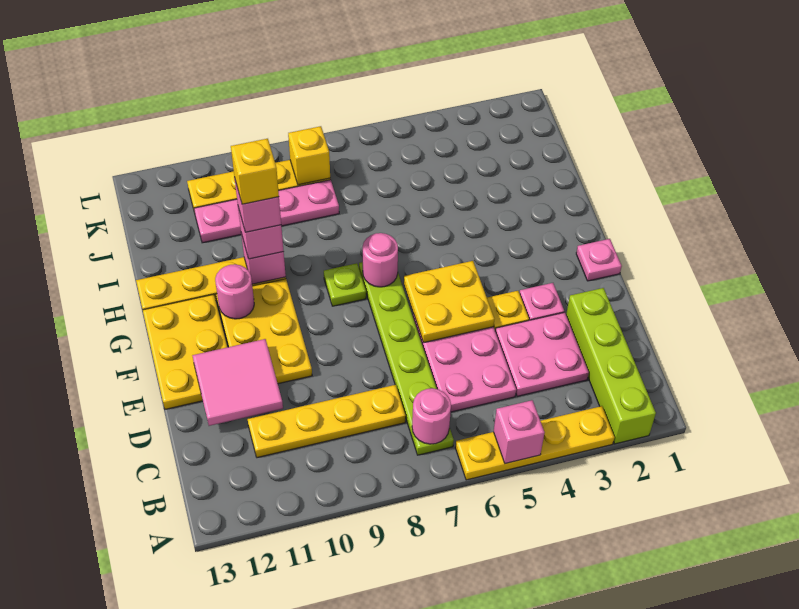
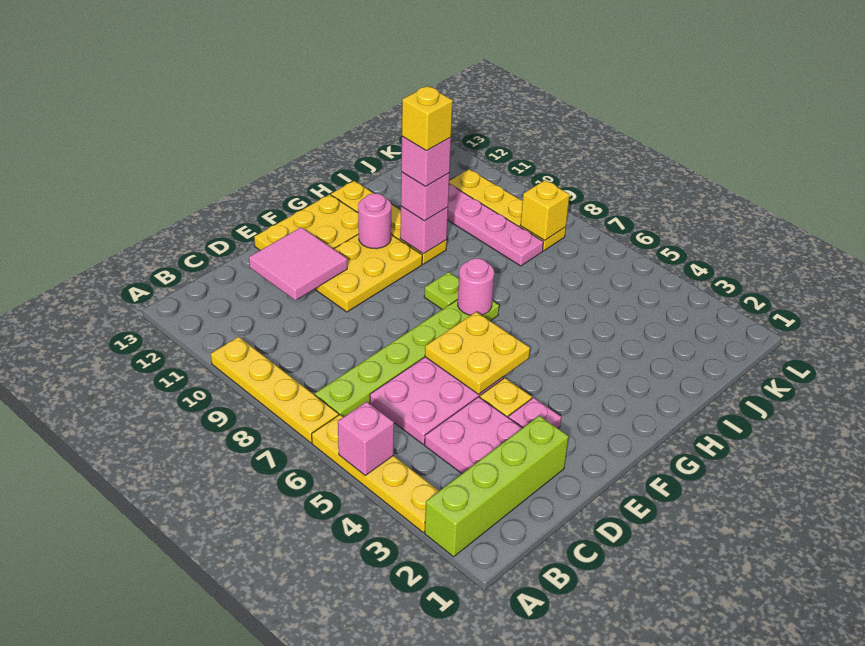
pink round brick B7 level 2 -> none
yellow plate C8:C11 level 1 -> yellow plate A7:A10 level 1
pink plate F1 level 1 -> none

